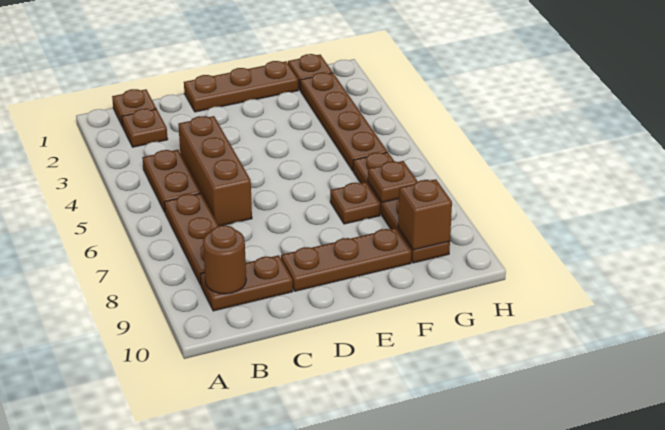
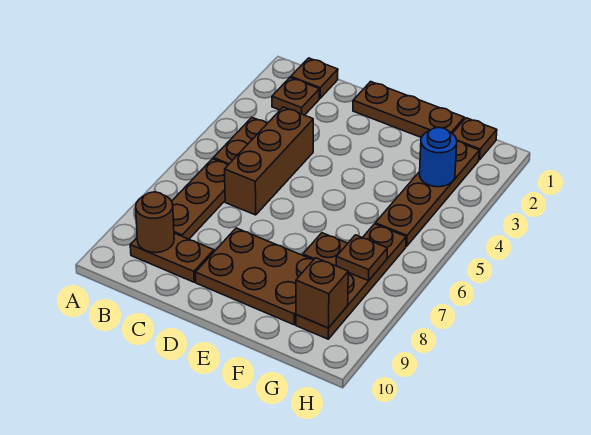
brown plate D9:F9 level 1 -> brown plate D8:F9 level 1
none -> blue round brick G3 level 2

